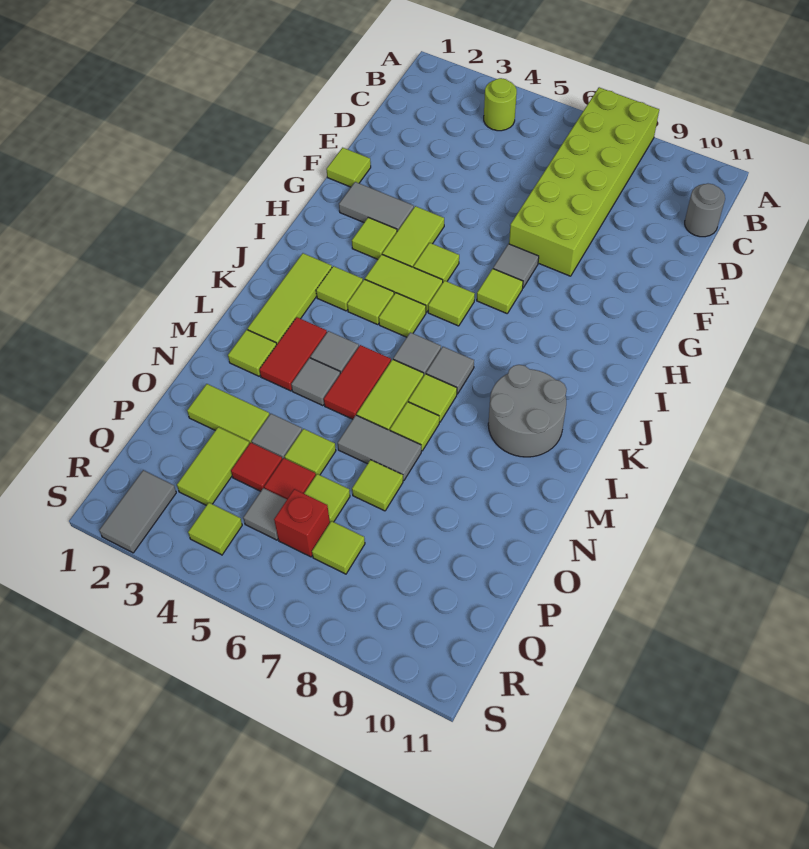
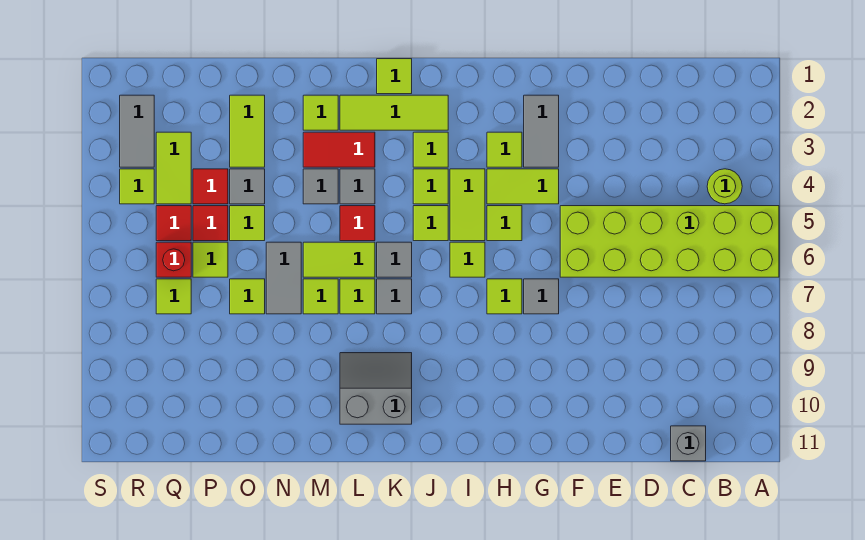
lime brick A7:F8 level 1 -> lime brick A5:F6 level 1
grey round brick C11 level 1 -> grey brick C11 level 1
lime tile F1 level 1 -> lime tile K1 level 1
grey round brick K9:L10 level 1 -> grey slope K9:L10 level 1 top 10
red tile L5:M5 level 1 -> red tile L5 level 1
lime tile P3:Q3 level 1 -> lime tile Q3:Q4 level 1
grey tile Q5 level 1 -> red tile Q5 level 1
grey tile R2:S2 level 1 -> grey tile R2:R3 level 1

